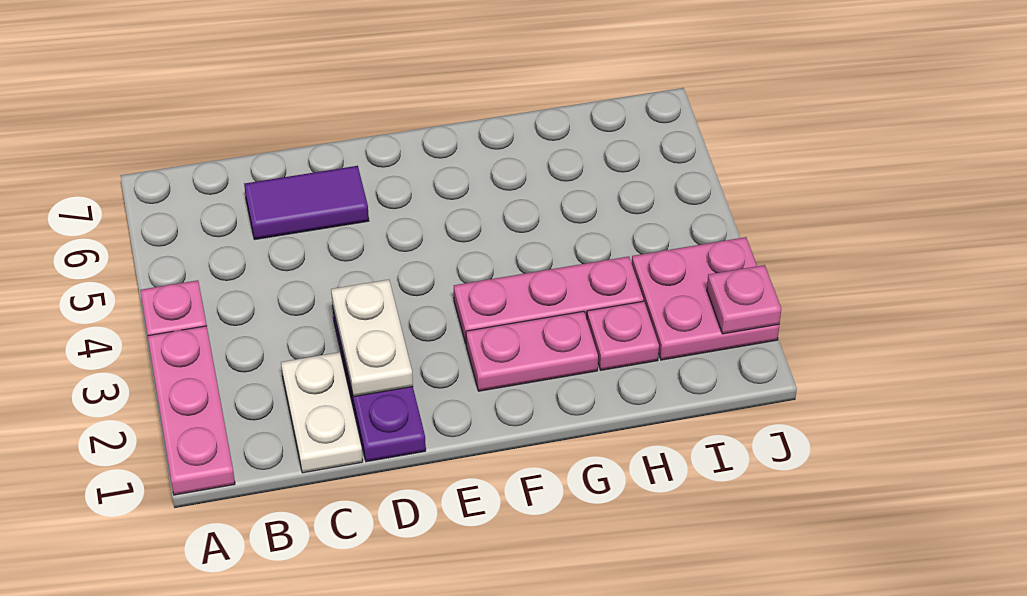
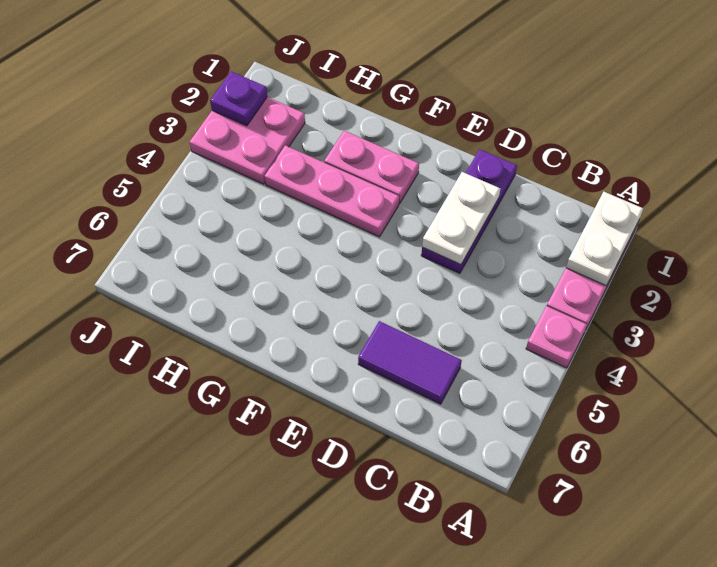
white plate C1:C2 level 1 -> white plate A1:A2 level 2
pink plate H2 level 1 -> none
pink plate J2 level 2 -> purple plate J2 level 2

